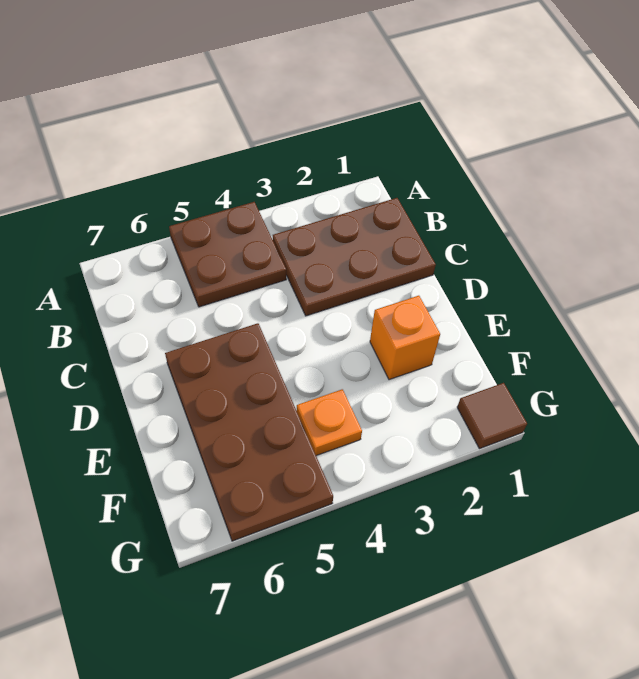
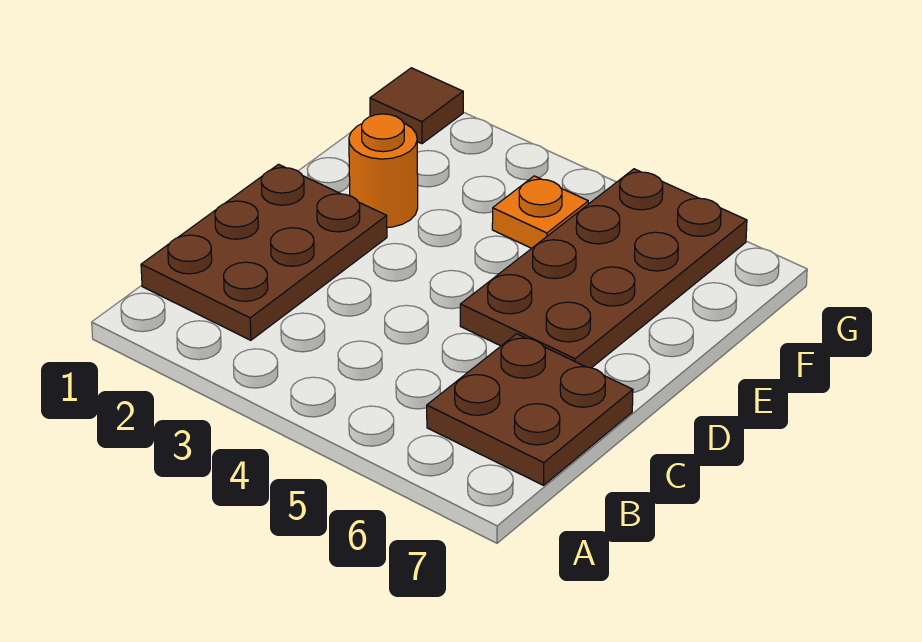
brown plate A4:B5 level 1 -> brown plate B6:C7 level 1
brown plate B1:C3 level 1 -> brown plate B1:D2 level 1
orange brick E2 level 1 -> orange round brick E2 level 1

